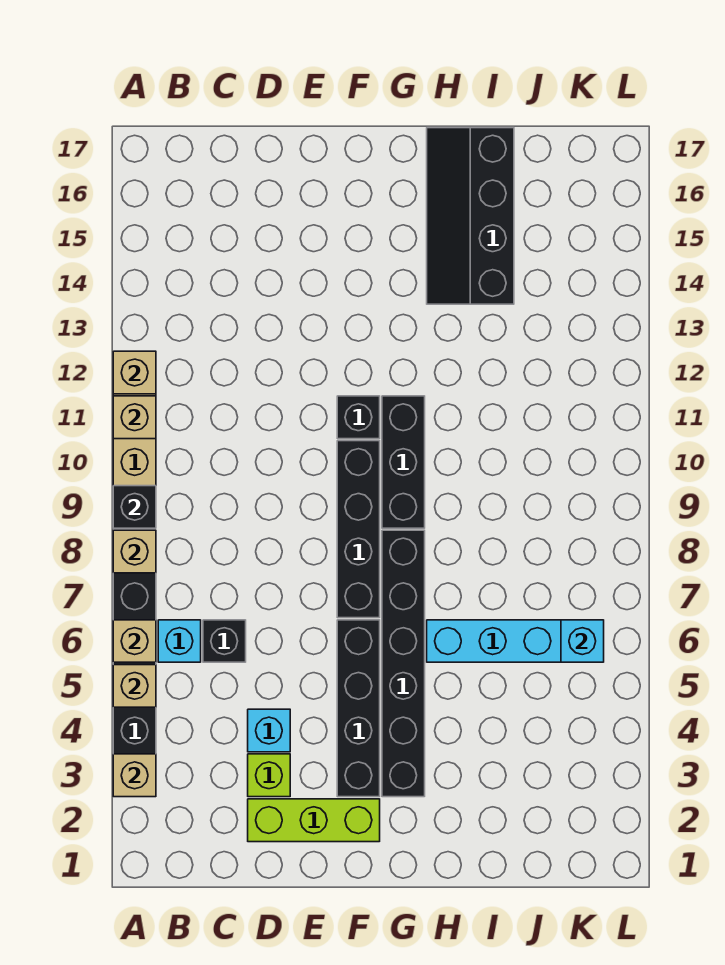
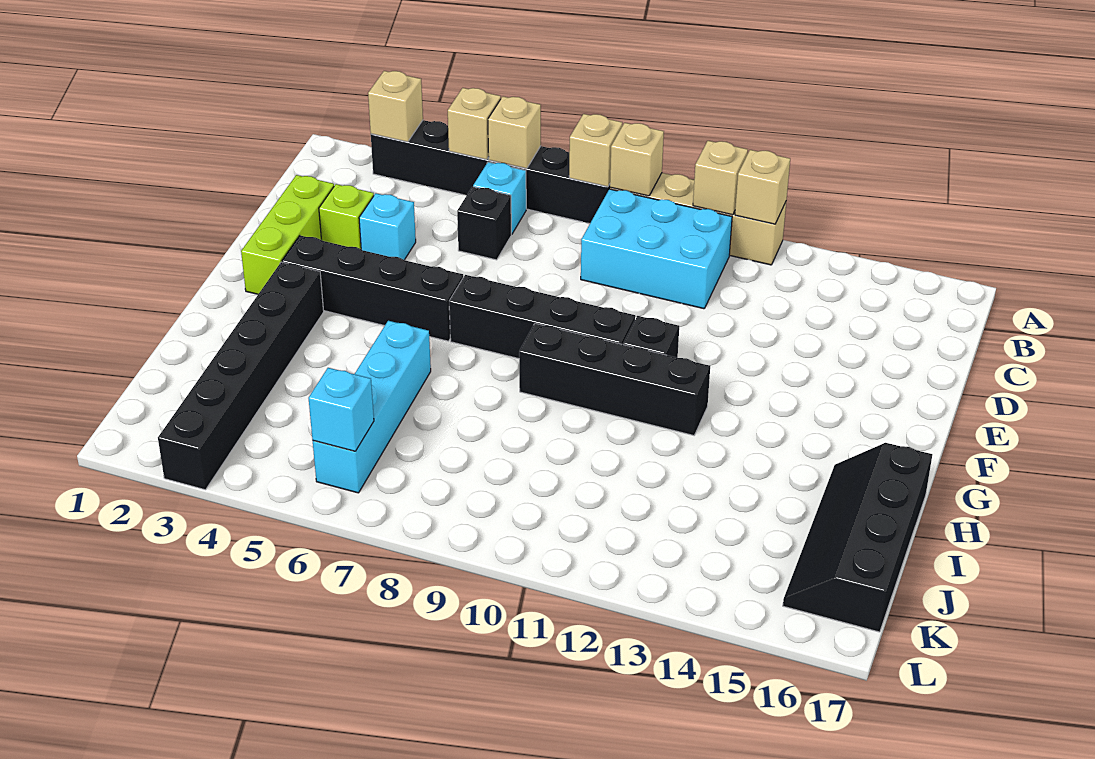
black brick A9 level 2 -> tan brick A9 level 2
none -> cyan brick B9:C11 level 1
black brick G3:G8 level 1 -> black brick G3:L3 level 1
black brick G9:G11 level 1 -> black brick G9:G12 level 1
black slope H14:I17 level 1 top I -> black slope H16:K17 level 1 top 17

